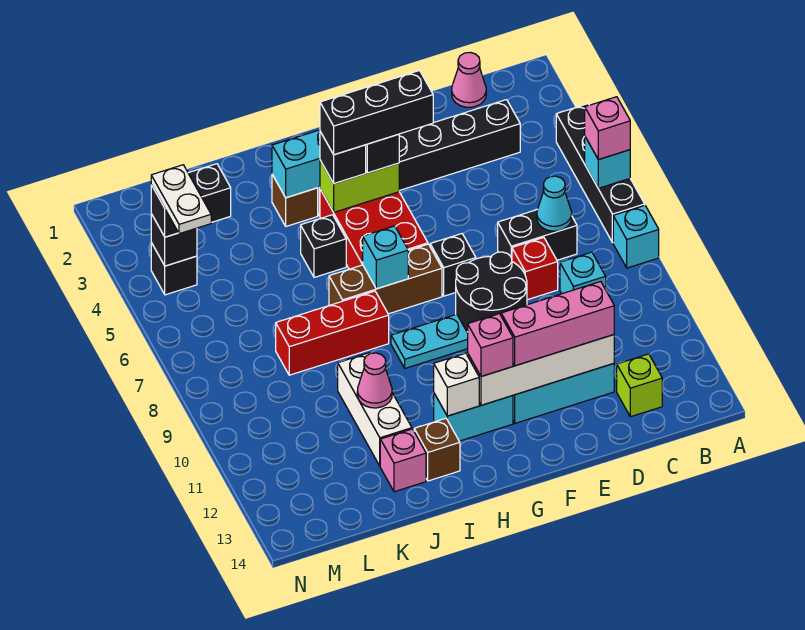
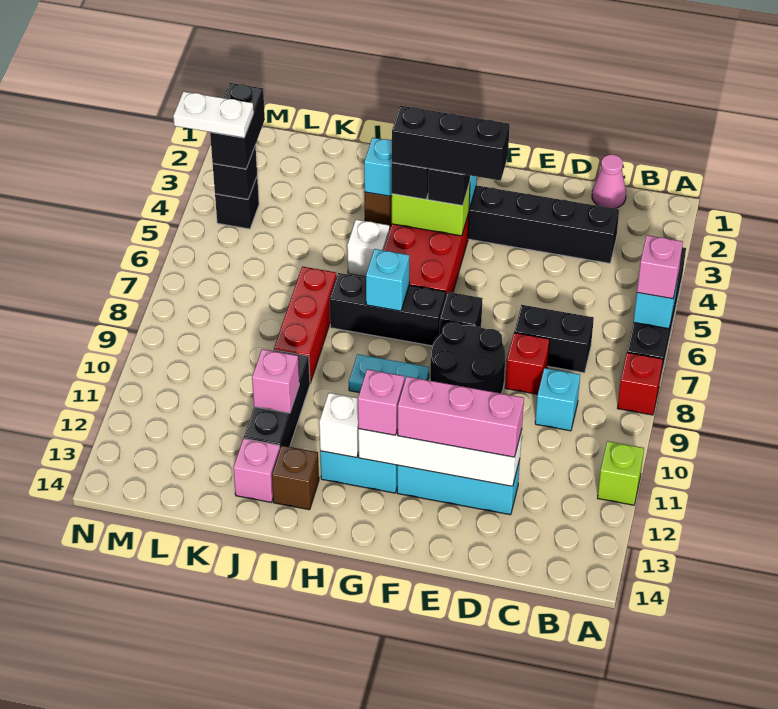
cyan brick A8 level 1 -> red brick A8 level 1
cyan cone C7 level 2 -> none
lime brick C13 level 1 -> lime brick A11 level 1
brown brick G7:I7 level 1 -> black brick G7:I7 level 1
black brick I5 level 1 -> white brick I5 level 1
red brick I8:K8 level 1 -> red brick J7:J9 level 1
white brick J10:J12 level 1 -> black brick J10:J12 level 1
pink cone J11 level 2 -> pink brick J11 level 2
black brick L4:M4 level 3 -> black brick M3:M4 level 3
white plate M4:M5 level 4 -> white plate M4:N4 level 4

